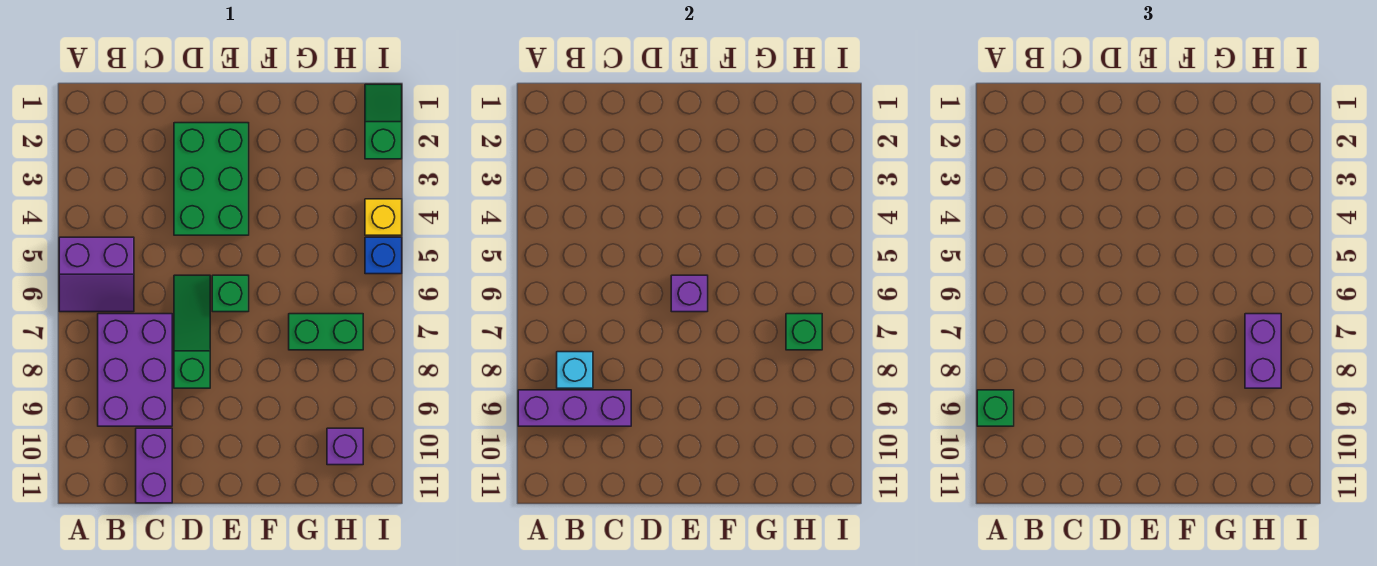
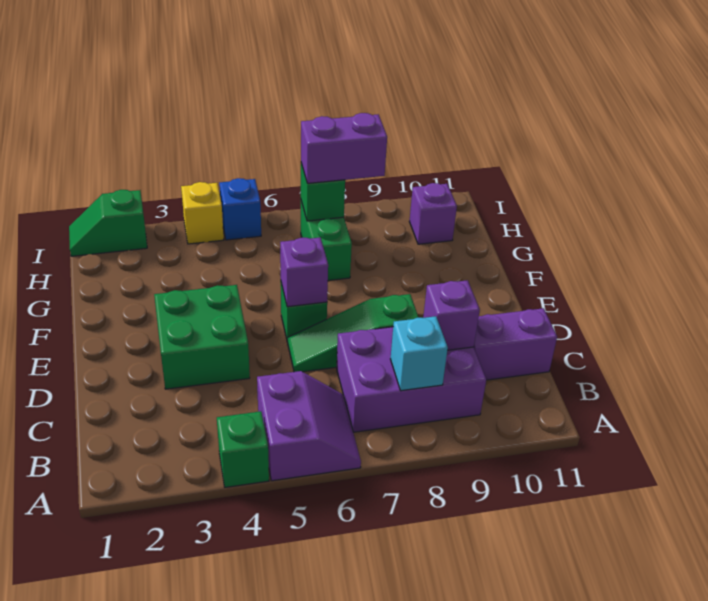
purple brick A9:C9 level 2 -> purple brick C9 level 2
green brick A9 level 3 -> green brick A4 level 1
green brick D2:E4 level 1 -> green brick D3:E4 level 1

